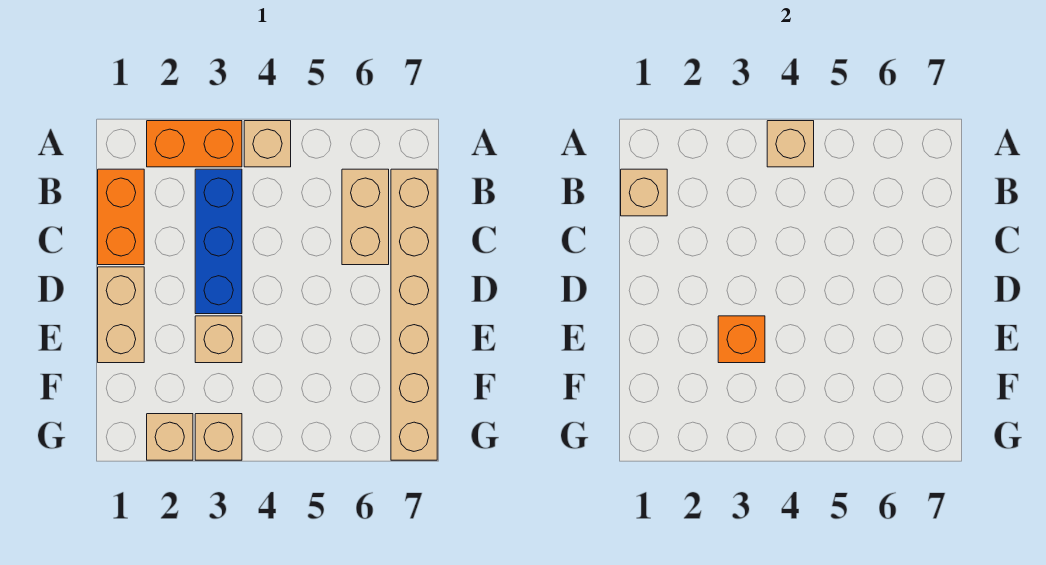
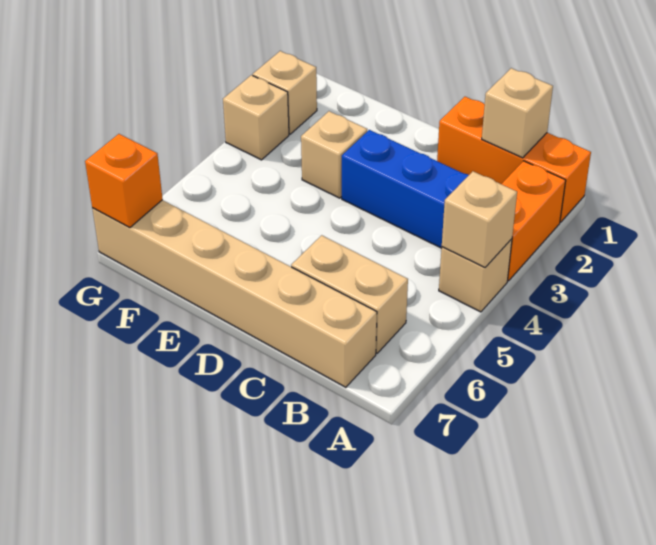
orange brick B1:C1 level 1 -> orange brick A1:C1 level 1
tan brick D1:E1 level 1 -> none
orange brick E3 level 2 -> orange brick G7 level 2

